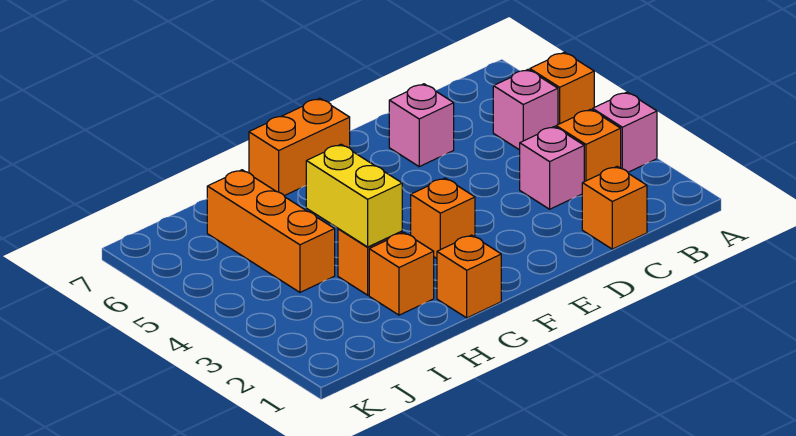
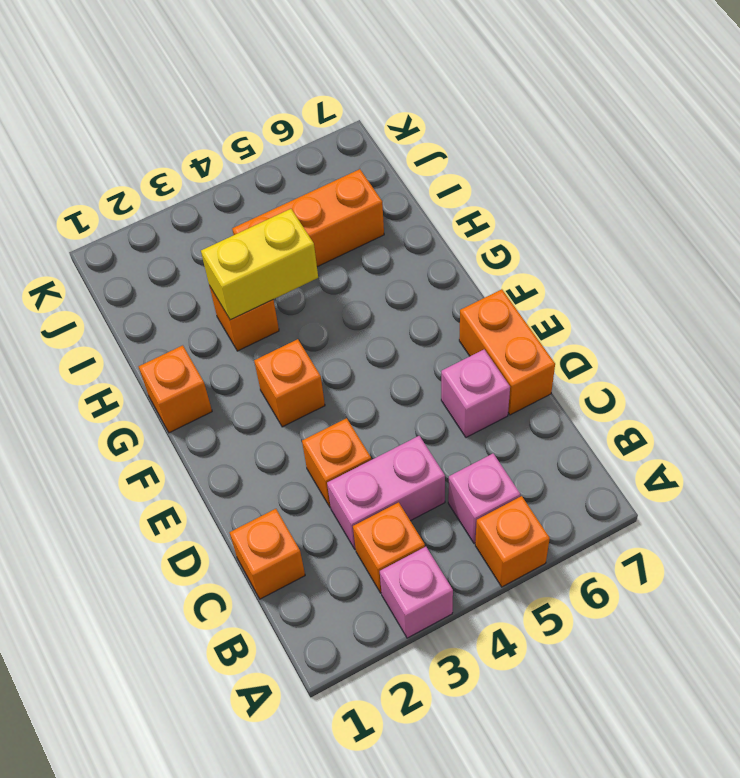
pink brick C3 level 1 -> pink brick C3:C4 level 1
orange brick F7:G7 level 1 -> orange brick D7:E7 level 1
orange brick H2 level 1 -> orange brick D3 level 1

